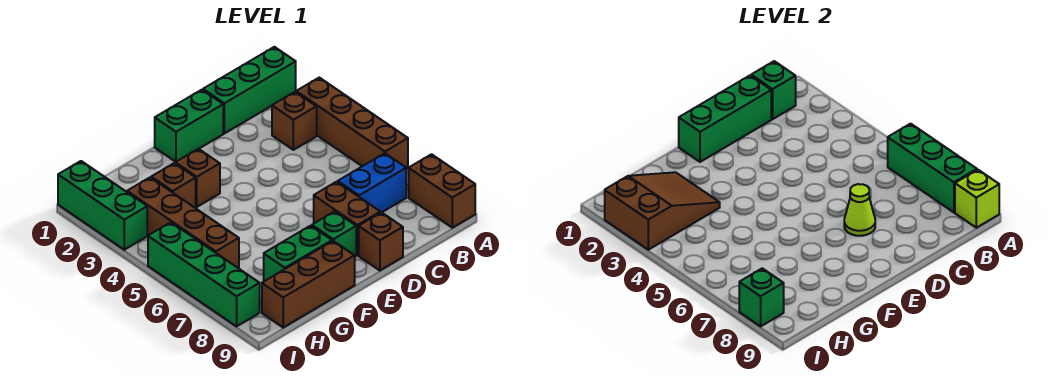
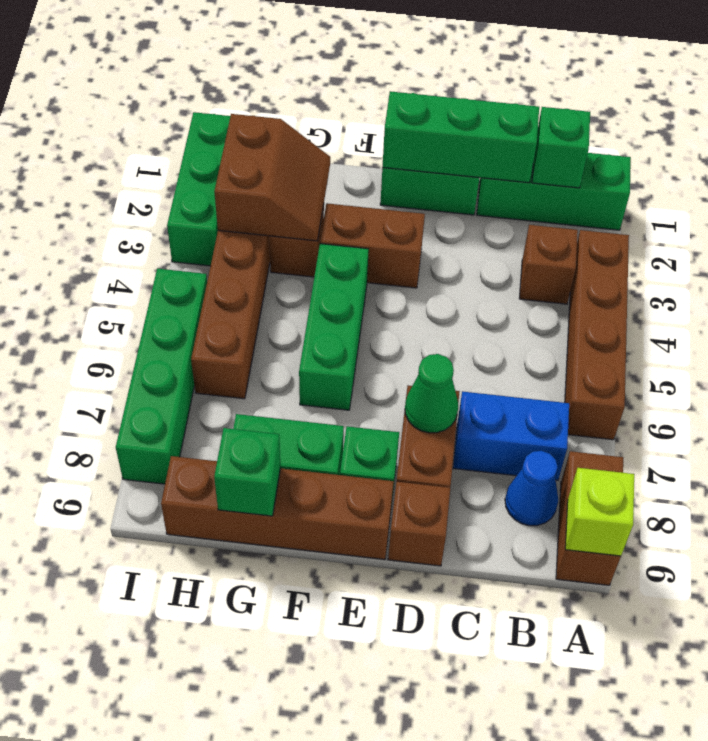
green brick A6:A8 level 2 -> green brick F4:F6 level 1
none -> blue cone B8 level 1
lime cone D7 level 2 -> green cone D7 level 2
brown brick F3 level 1 -> brown brick E3:F3 level 1
brown brick F9:H9 level 1 -> brown brick E9:H9 level 1
brown slope G2:I3 level 2 top I -> brown slope G2:H3 level 2 top H
green brick I8 level 2 -> green brick G9 level 2

